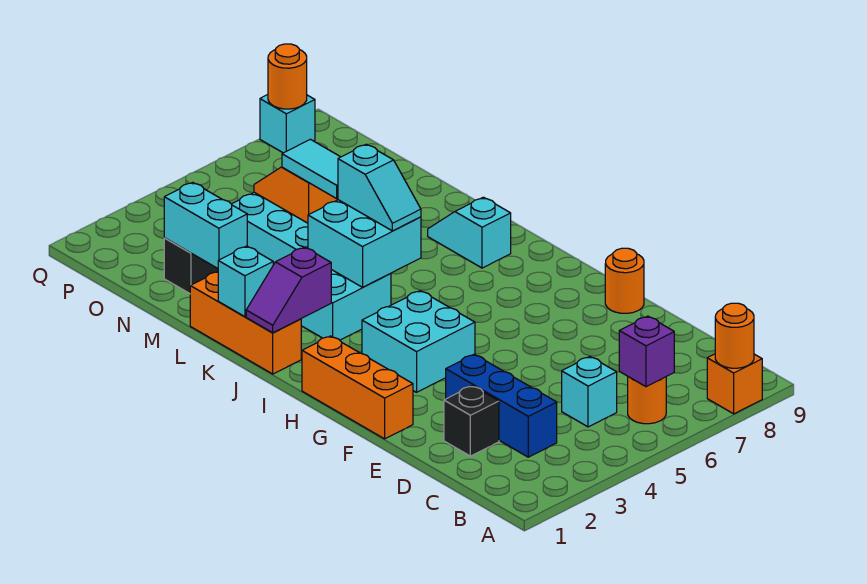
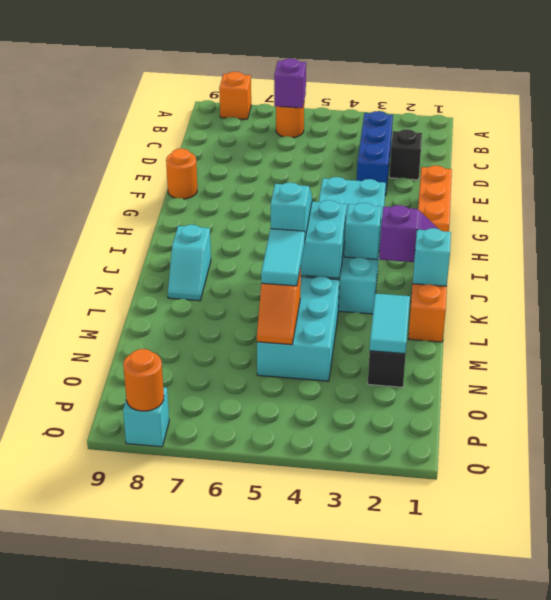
orange round brick A8 level 2 -> none
cyan brick C5 level 1 -> cyan brick J3 level 2
cyan brick M2:N2 level 2 -> cyan tile M2:N2 level 2

